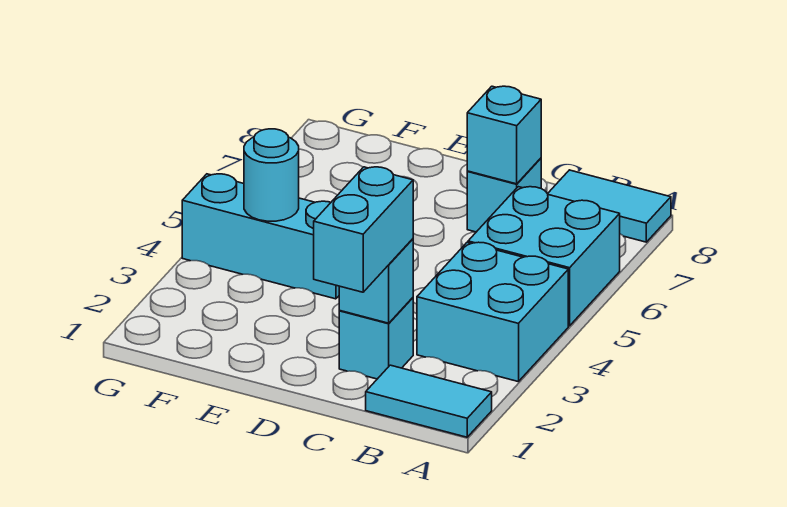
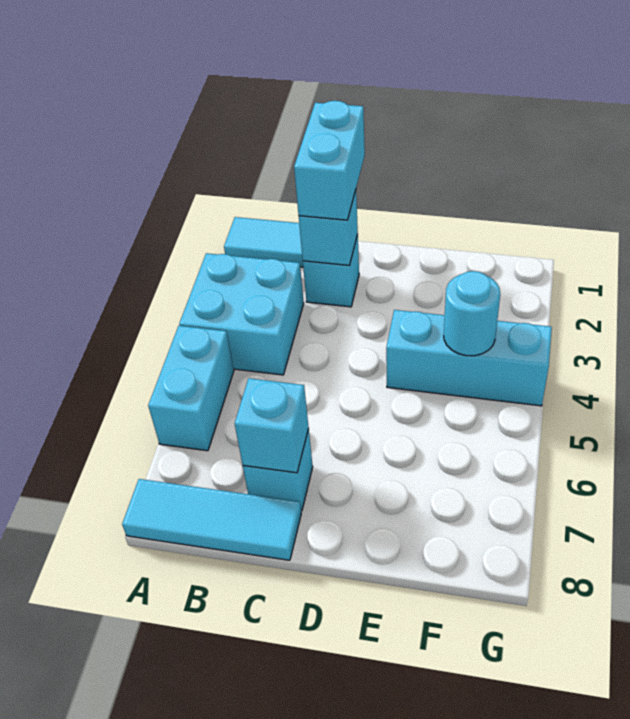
cyan brick A5:B6 level 1 -> cyan brick A5:A6 level 1
cyan tile A8:B8 level 1 -> cyan tile A8:C8 level 1

